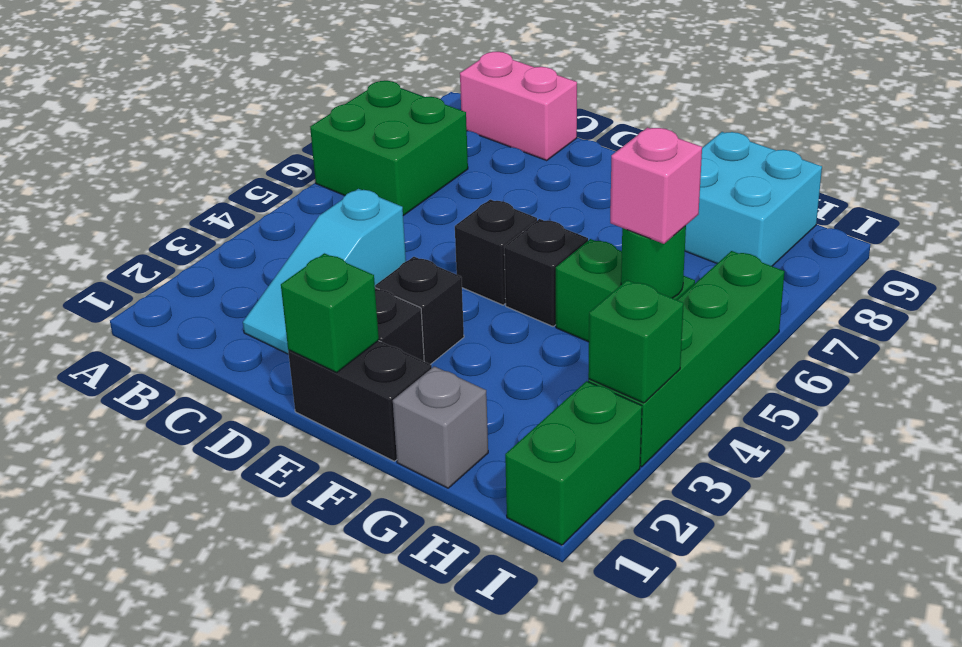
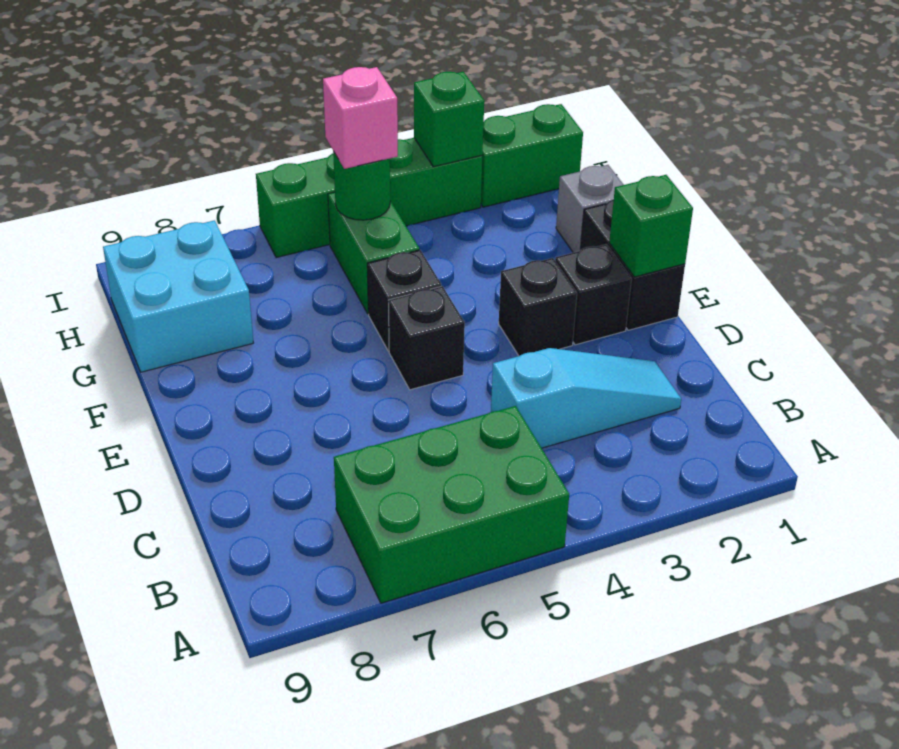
green brick A6:B7 level 1 -> green brick A5:B7 level 1
pink brick B9:C9 level 1 -> none

